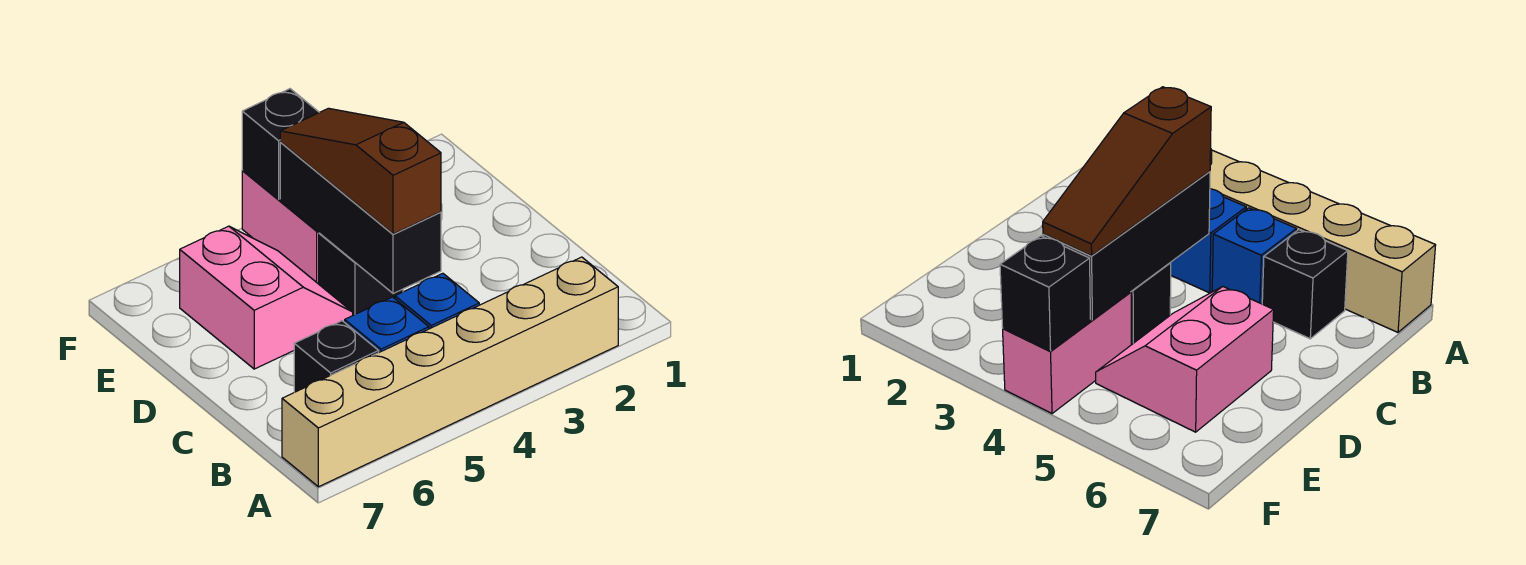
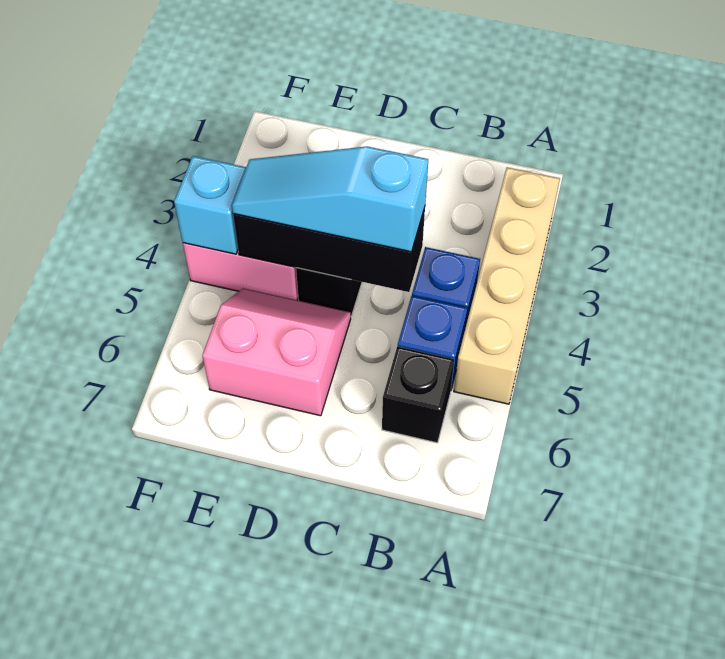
tan brick A2:A7 level 1 -> tan brick A2:A5 level 1
brown slope C4:E4 level 3 top C -> cyan slope C4:E4 level 3 top C
black brick F4 level 2 -> cyan brick F4 level 2

